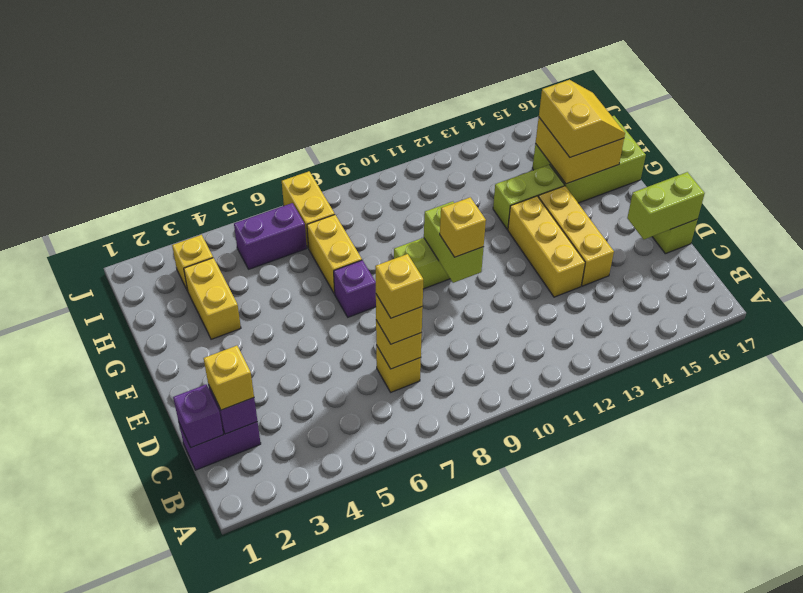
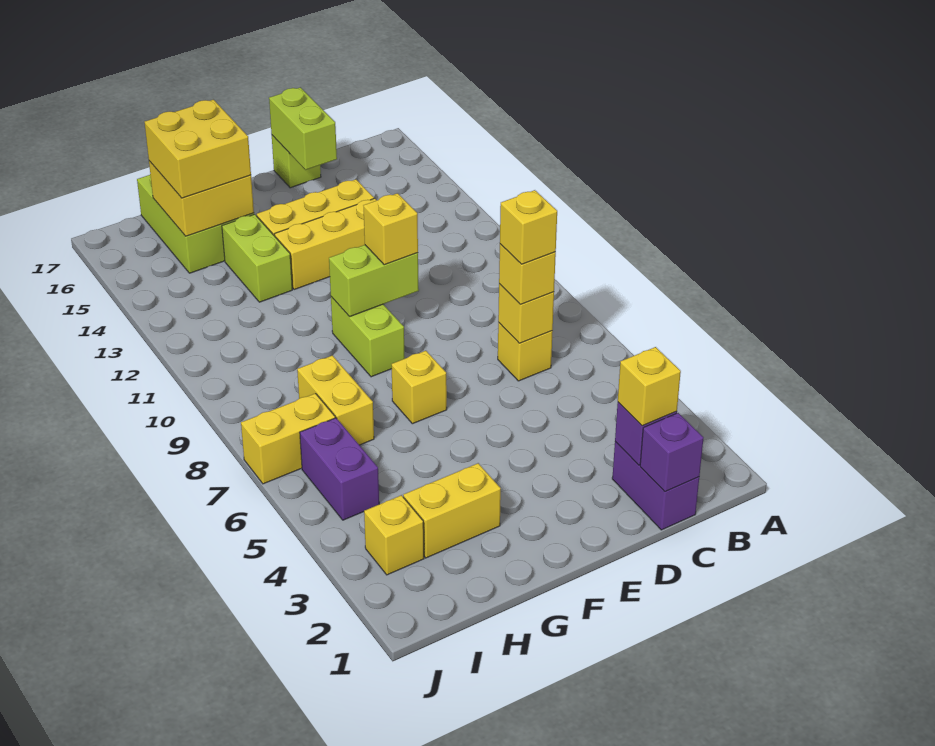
purple brick F7 level 1 -> yellow brick F7 level 1
yellow brick G7:H7 level 1 -> yellow brick H7:H8 level 1
yellow slope G15:H16 level 3 top 15 -> yellow brick G15:H16 level 3

